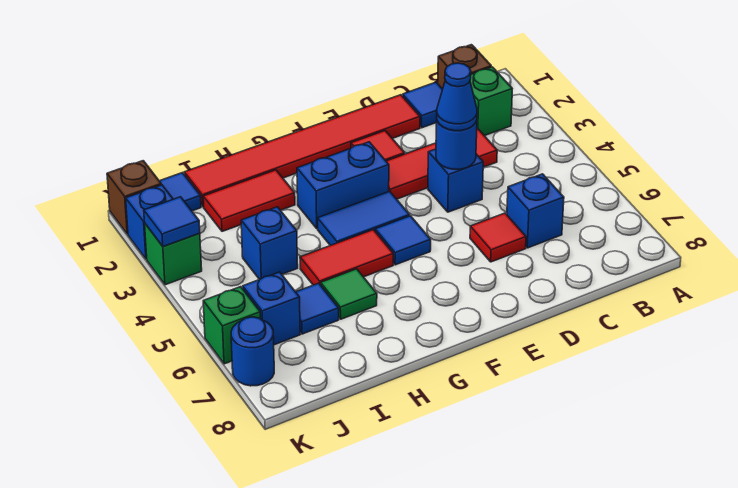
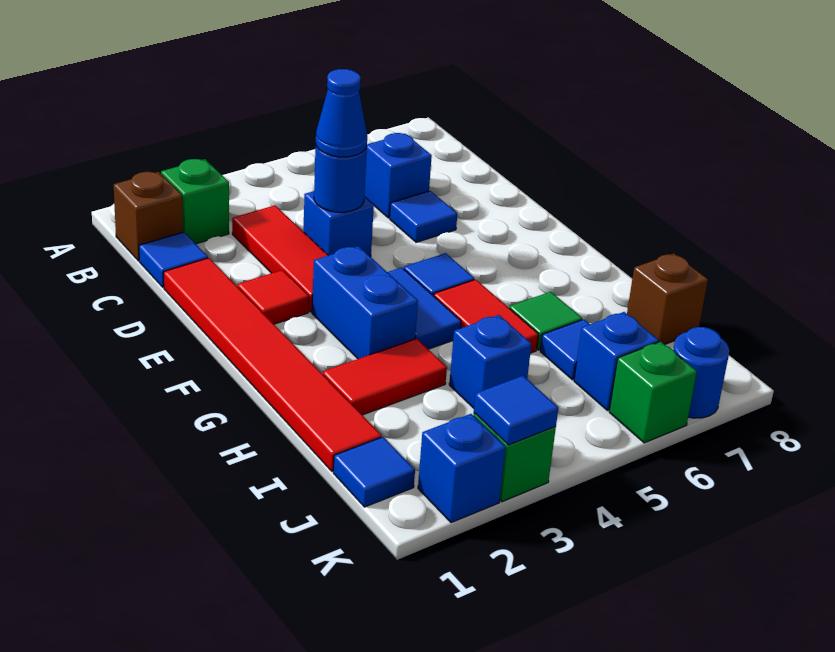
red tile D6 level 1 -> blue tile D6 level 1
red tile H2:I2 level 1 -> red tile H2:H3 level 1
brown brick K1 level 1 -> brown brick I8 level 1

